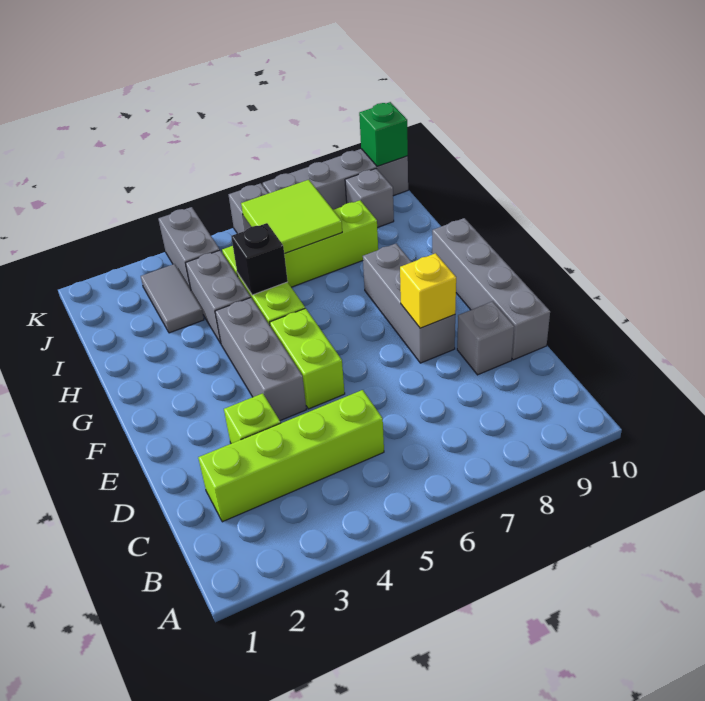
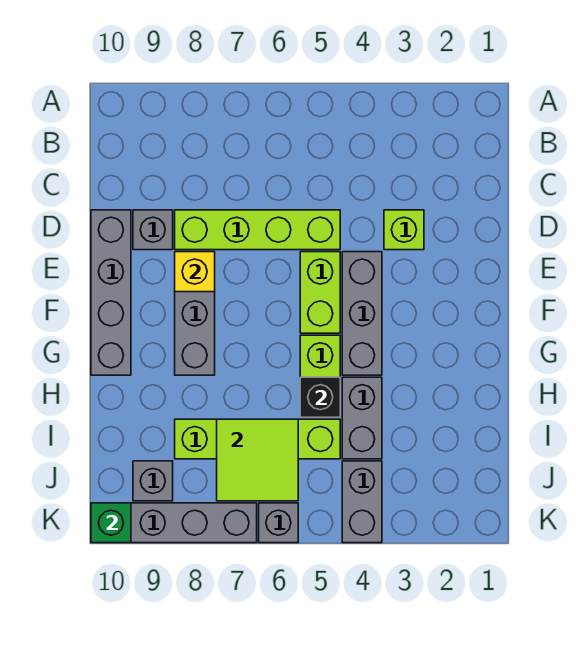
lime brick C2:C5 level 1 -> lime brick D5:D8 level 1
grey tile I3:J3 level 1 -> none

